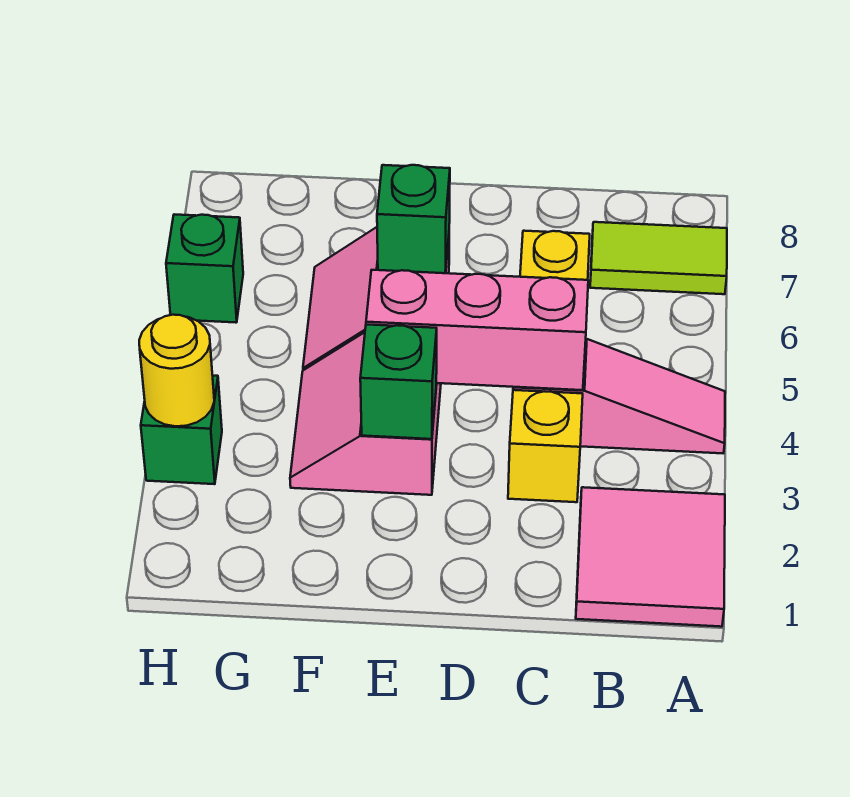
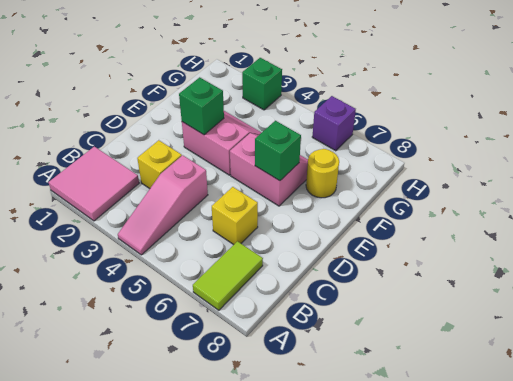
pink brick C4:E4 level 2 -> none
yellow round brick H3 level 2 -> yellow round brick F7 level 1
green brick H6 level 1 -> purple brick H6 level 1

